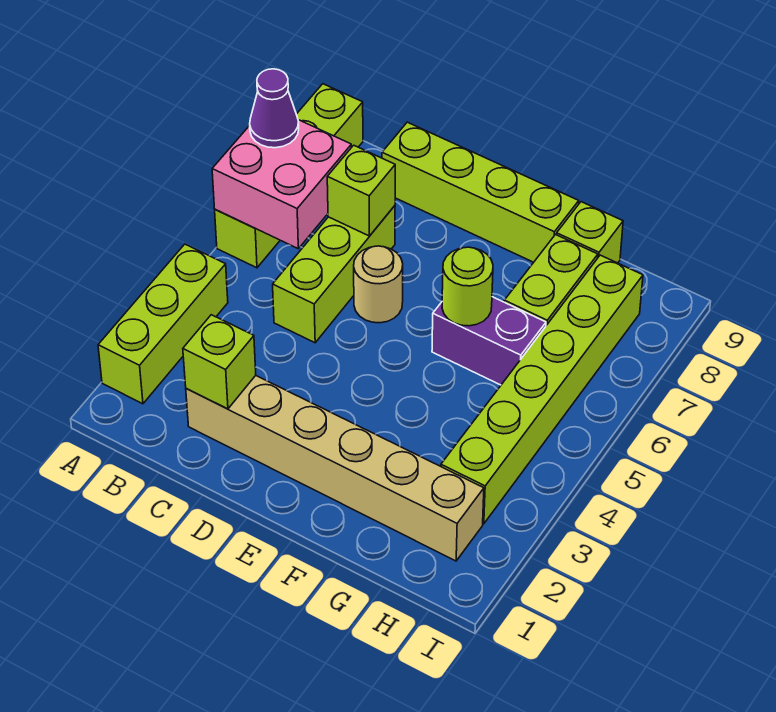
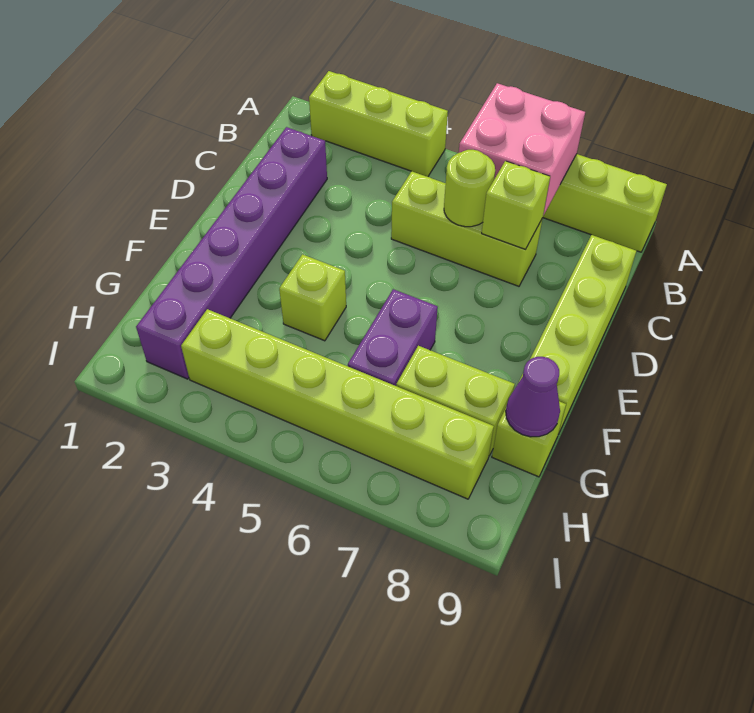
purple cone A7 level 3 -> purple cone G9 level 2
tan brick C2:H2 level 1 -> purple brick C2:H2 level 1
lime brick C2 level 2 -> lime brick F4 level 1
tan round brick D6 level 1 -> none
lime round brick F6 level 2 -> lime round brick C6 level 2

